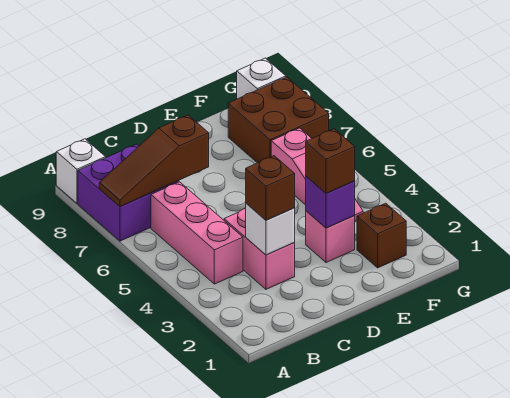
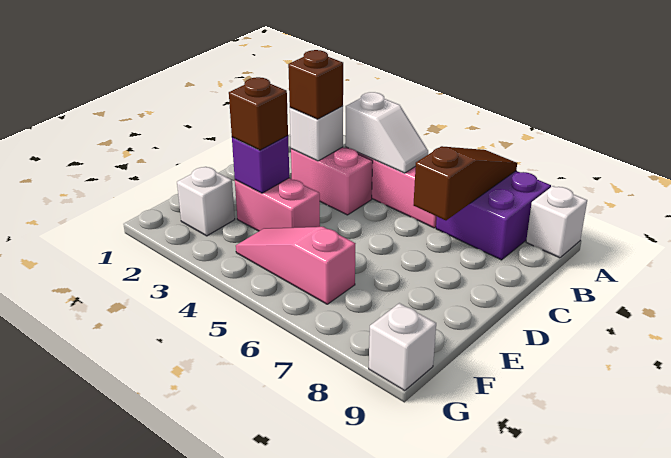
none -> white slope B4:B5 level 2 top 4
pink brick E3 level 1 -> pink brick E3:E4 level 1
brown brick F2 level 1 -> white brick F2 level 1
brown brick F7:G8 level 1 -> none

